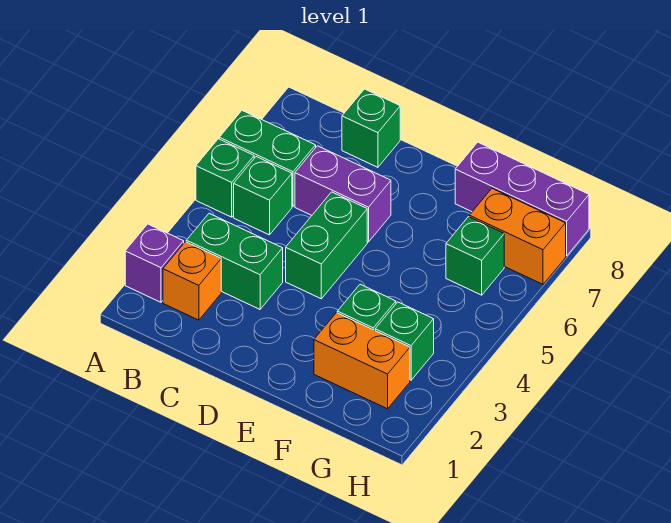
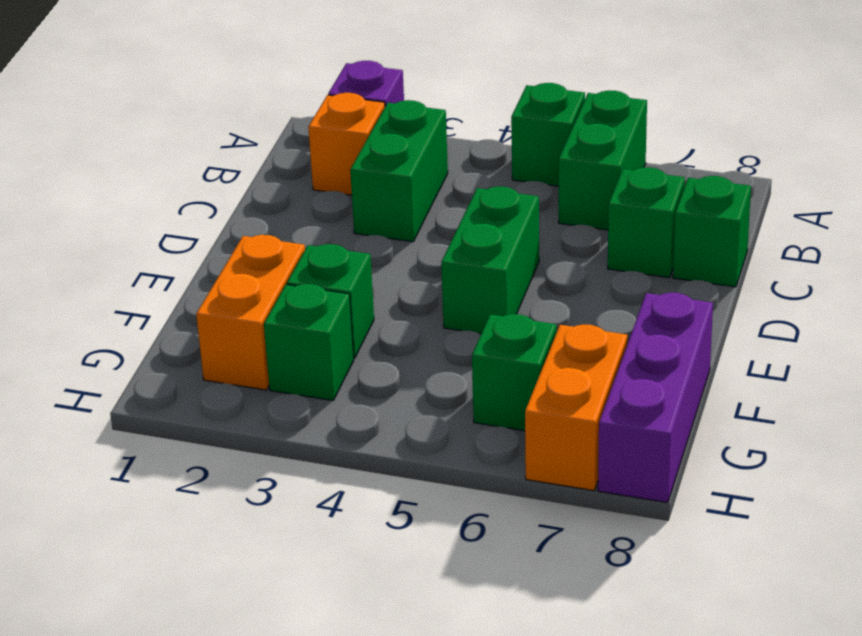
green brick B5 level 1 -> green brick C7 level 1
purple brick C6:D6 level 1 -> none
green brick D4:D5 level 1 -> green brick D5:E5 level 1

